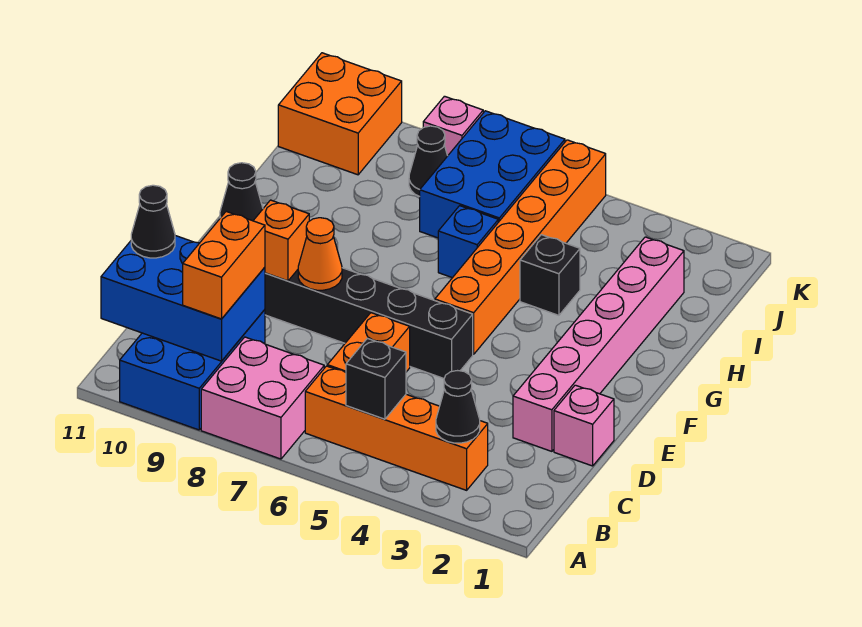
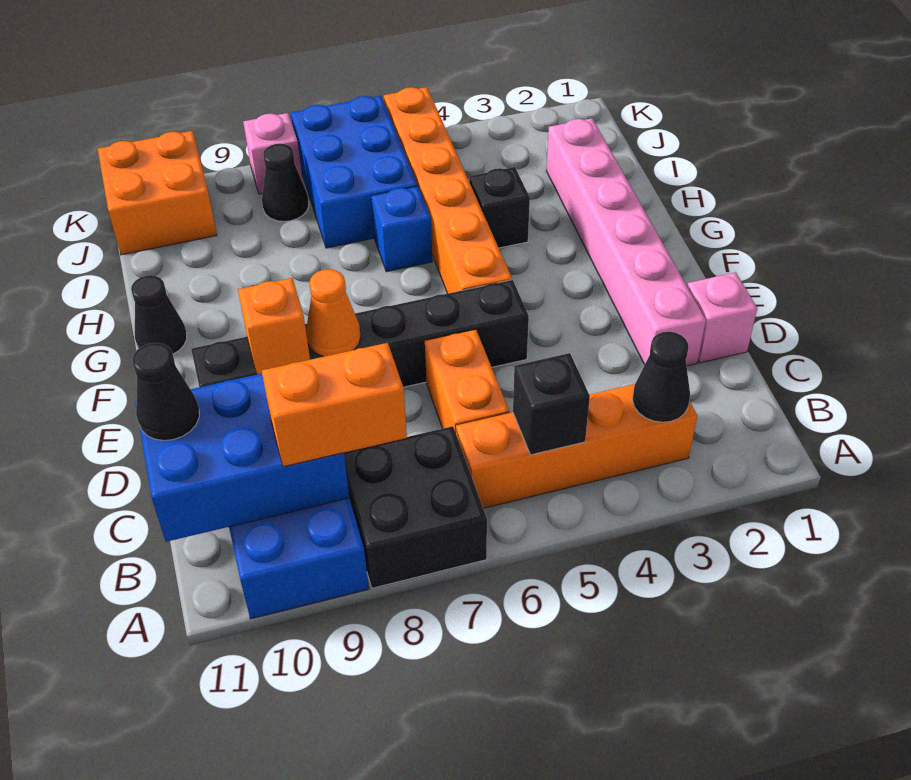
pink brick A7:B8 level 1 -> black brick A7:B8 level 1
orange brick B9:C9 level 3 -> orange brick B8:B9 level 3

